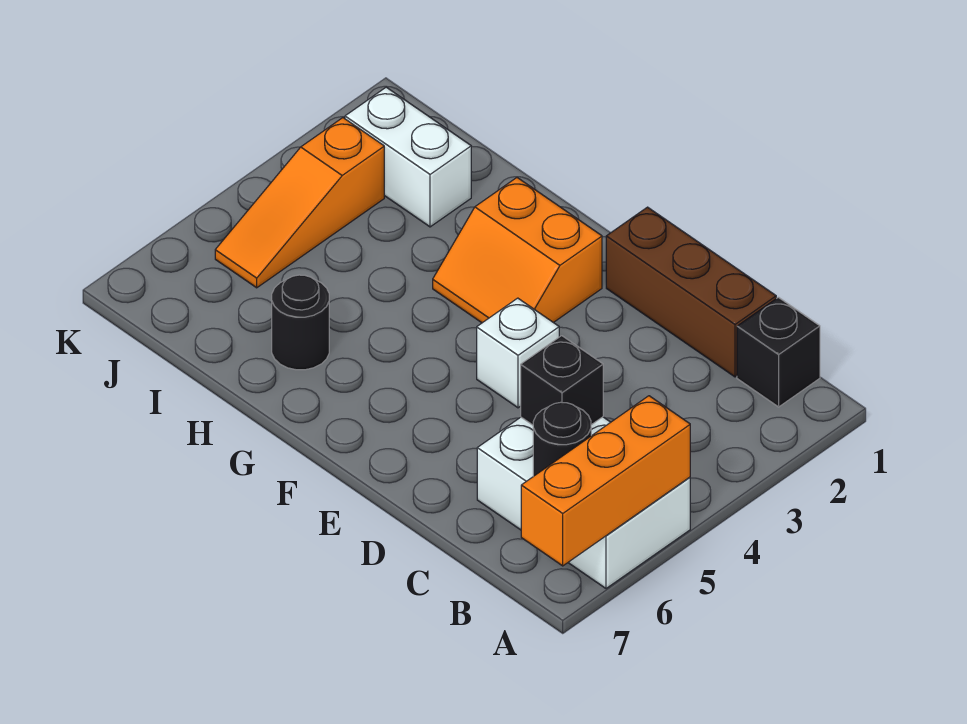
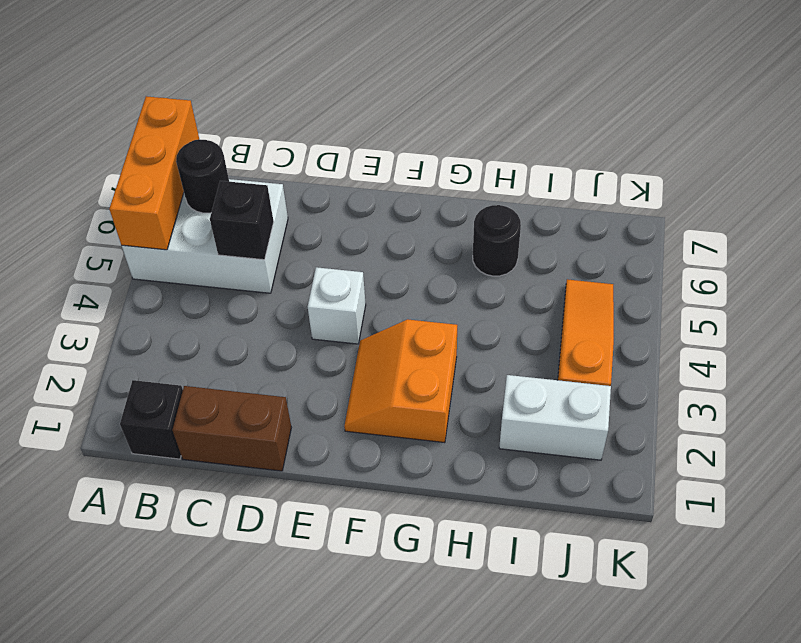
brown brick C1:E1 level 1 -> brown brick C1:D1 level 1
orange slope F2:G3 level 1 top 2 -> orange slope F2:G3 level 1 top G

